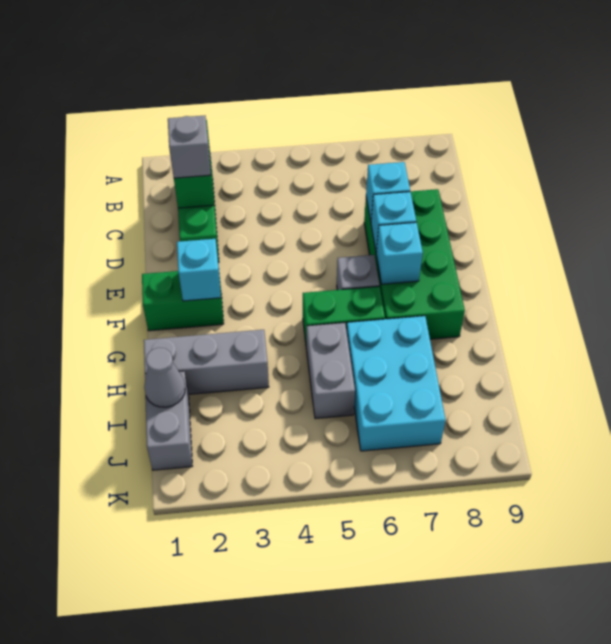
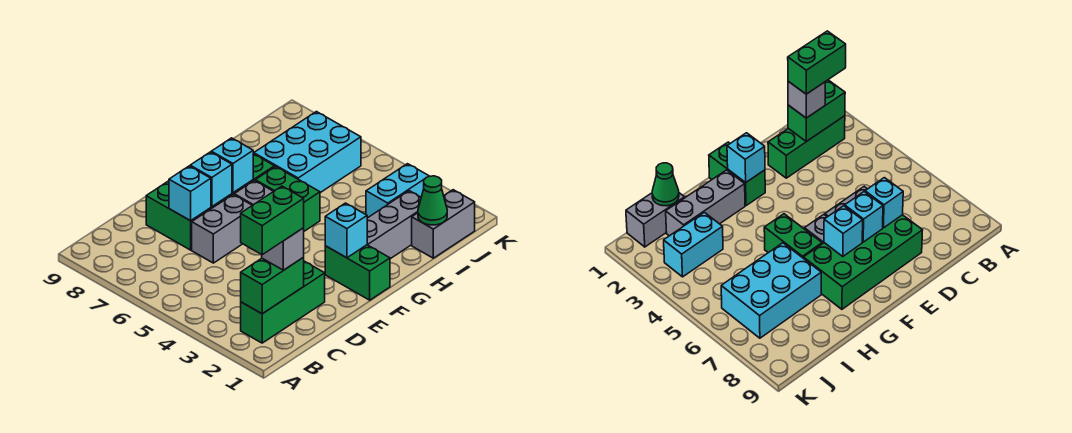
none -> green brick B2:C2 level 4
grey brick H1:H3 level 1 -> grey brick G2:I2 level 1
grey brick H5:I5 level 1 -> grey brick D6:E6 level 1
grey cone I1 level 2 -> green cone I1 level 2
none -> cyan brick I3:J3 level 1

